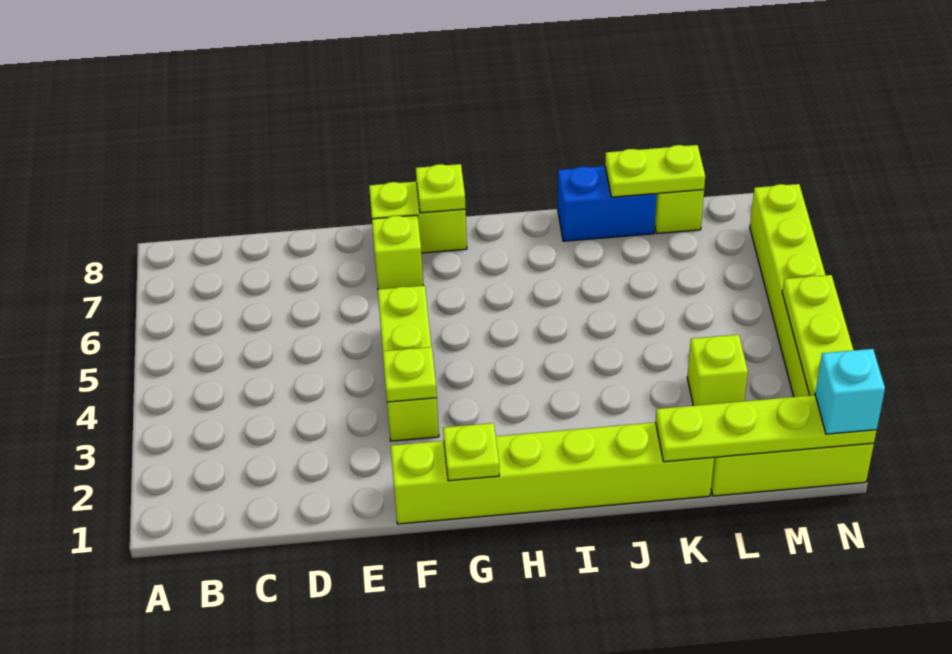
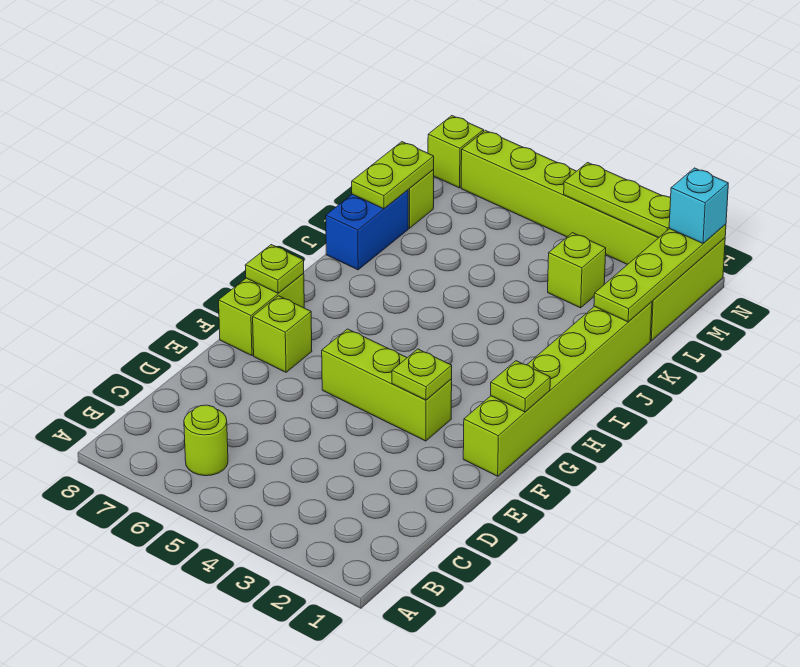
none -> lime round brick B6 level 1
none -> lime brick N8 level 1

